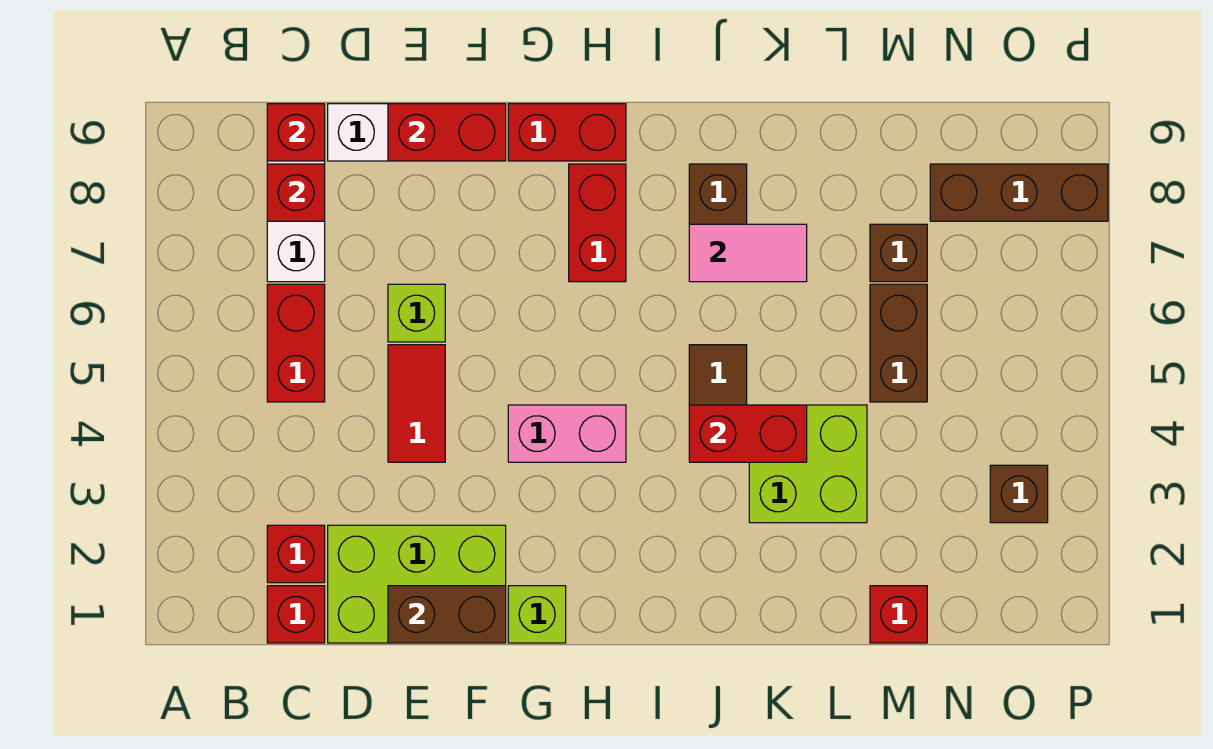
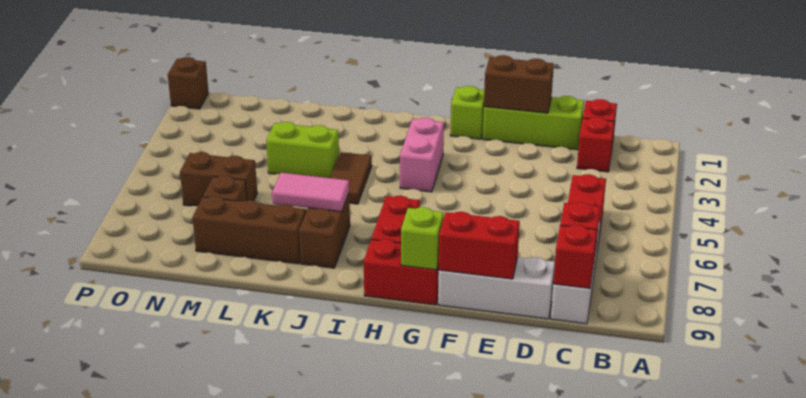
lime brick D1:F2 level 1 -> lime brick D1:F1 level 1
red tile E4:E5 level 1 -> none
lime brick E6 level 1 -> lime brick G9 level 2
pink brick G4:H4 level 1 -> pink brick H3:H4 level 1
red brick J4:K4 level 2 -> none
lime brick K3:L4 level 1 -> lime brick K4:L4 level 1
red brick M1 level 1 -> none
brown brick M5:M6 level 1 -> brown brick M6:N6 level 1
brown brick N8:P8 level 1 -> brown brick K8:M8 level 1
brown brick O3 level 1 -> brown brick P1 level 1

